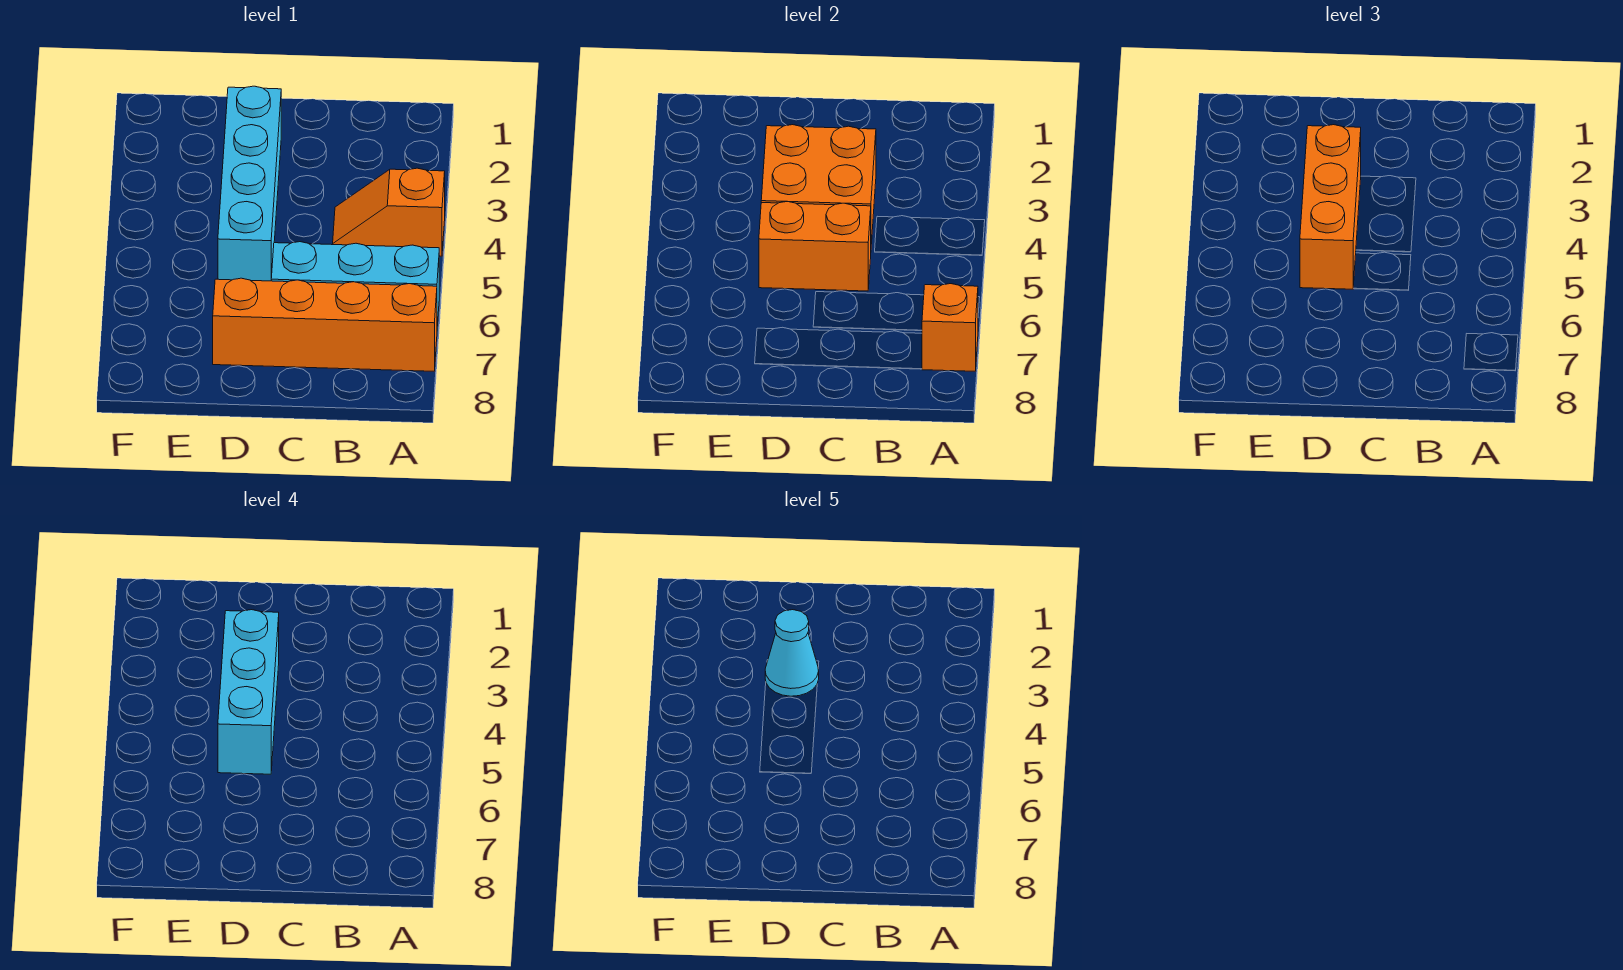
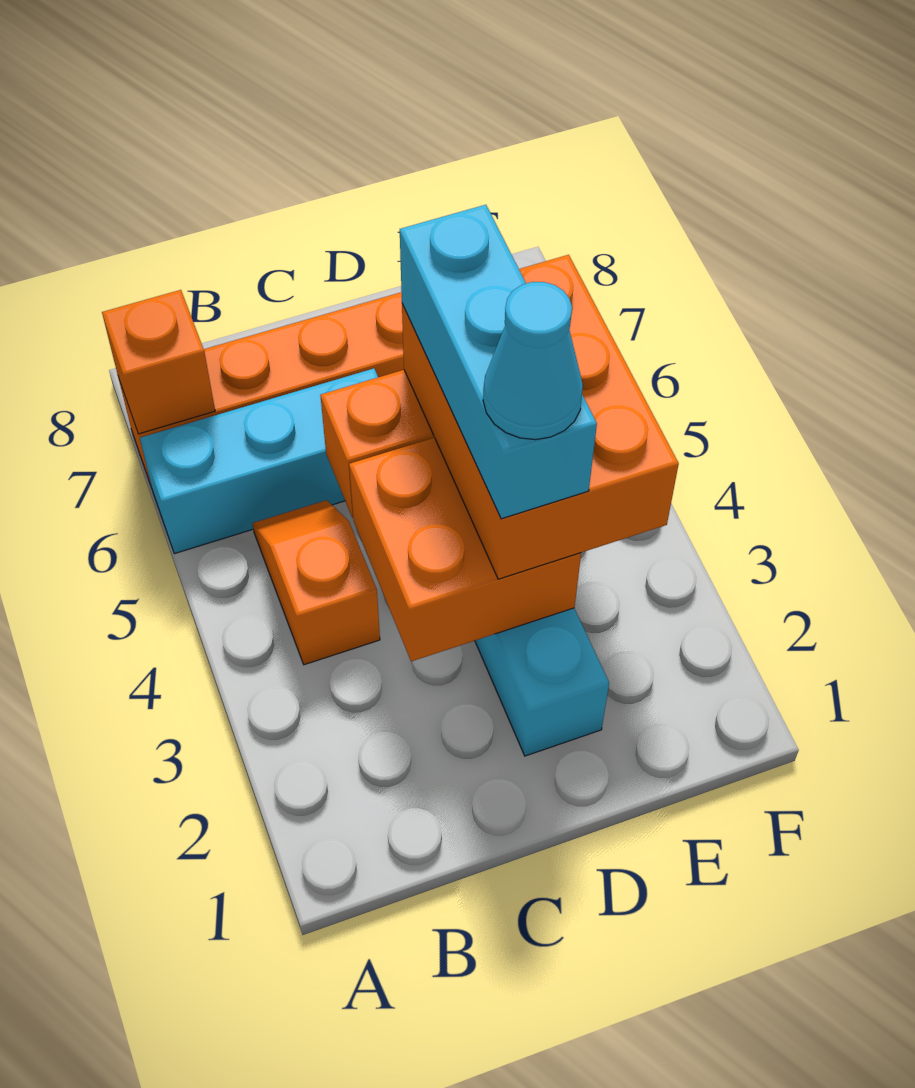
orange slope A4:B4 level 1 top A -> orange slope B4:B5 level 1 top 4
orange brick D3:D5 level 3 -> orange brick D3:E5 level 3

